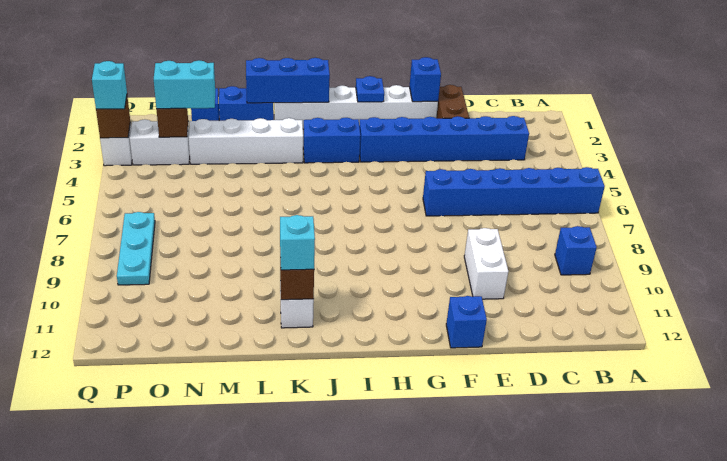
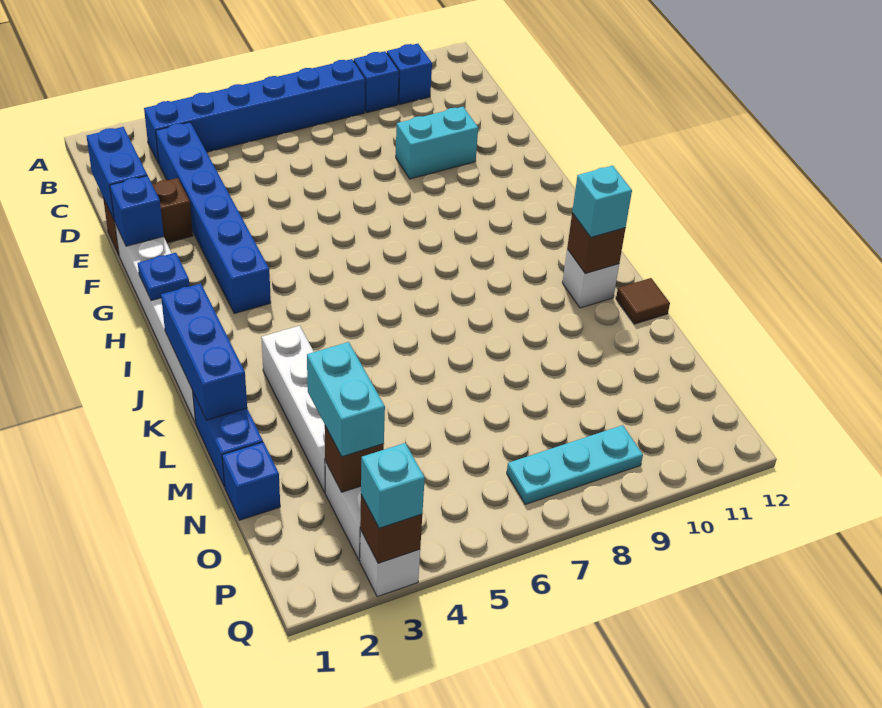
blue brick A6:F6 level 1 -> blue brick B3:B8 level 1
white brick E9:E10 level 1 -> cyan brick E9:E10 level 1
blue brick F12 level 1 -> blue brick B10 level 1
blue brick I3:J3 level 1 -> blue brick D1:E1 level 2
none -> brown tile L12 level 1

